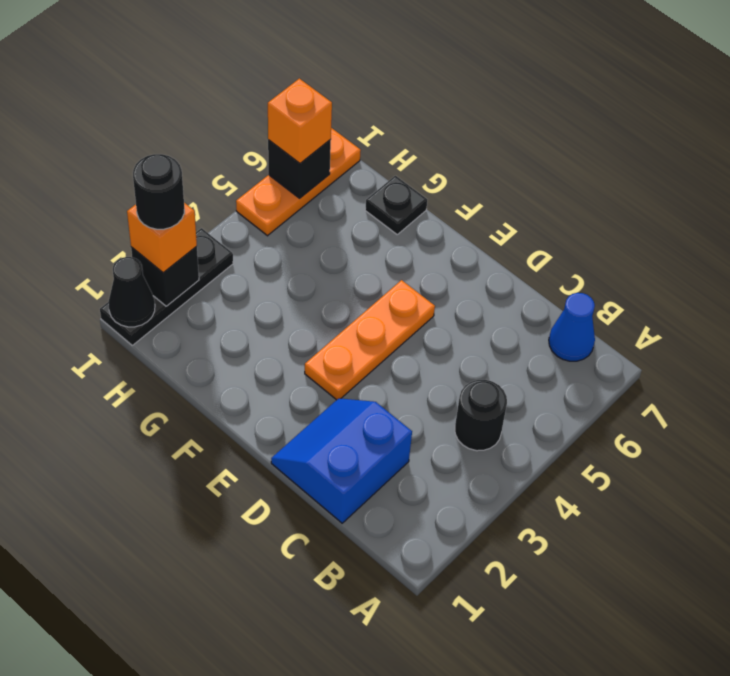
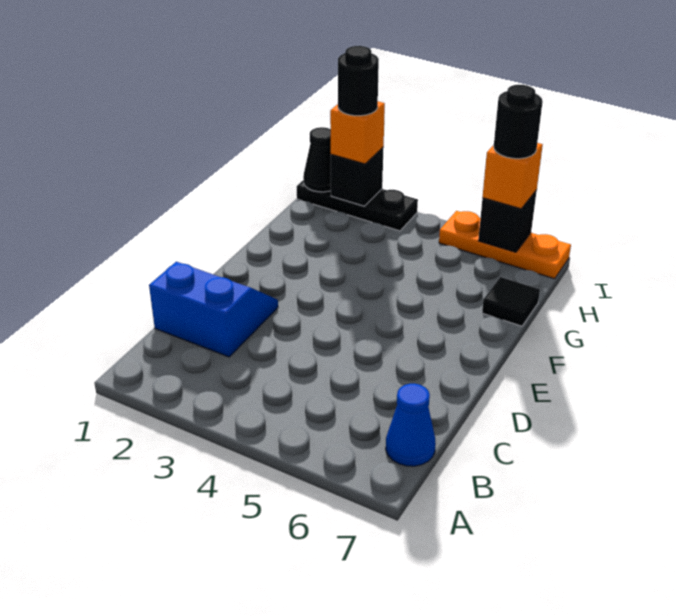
black round brick B4 level 1 -> black round brick I6 level 4
orange plate E3:E5 level 1 -> none
black plate G7 level 1 -> black tile G7 level 1

